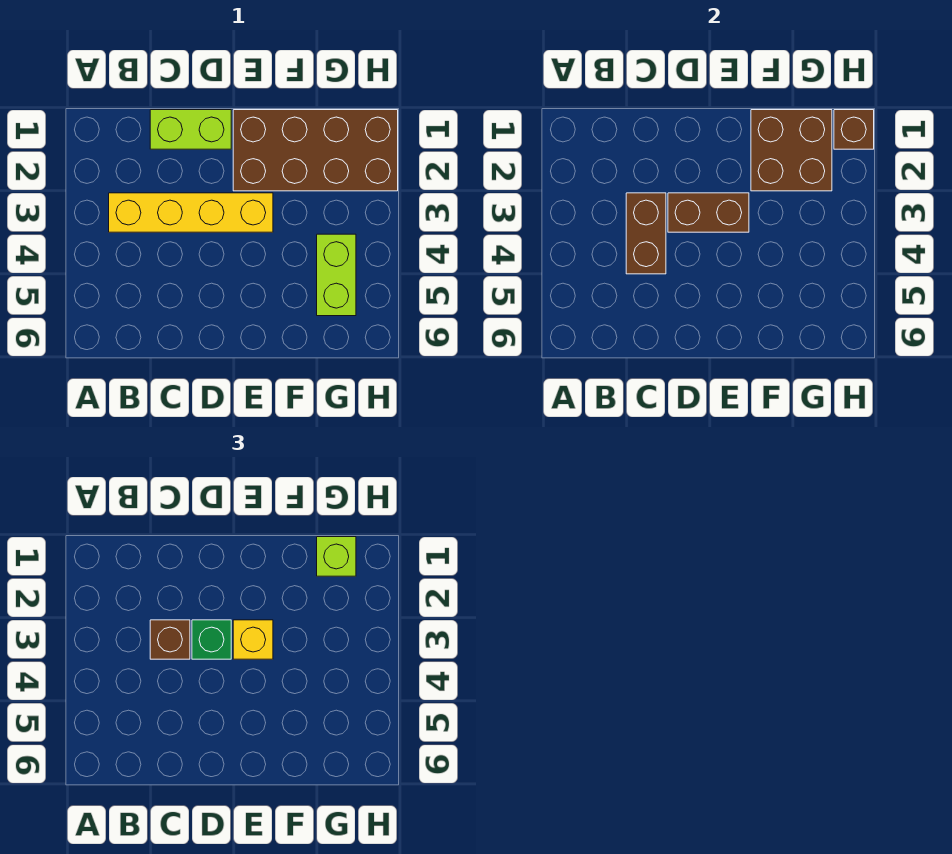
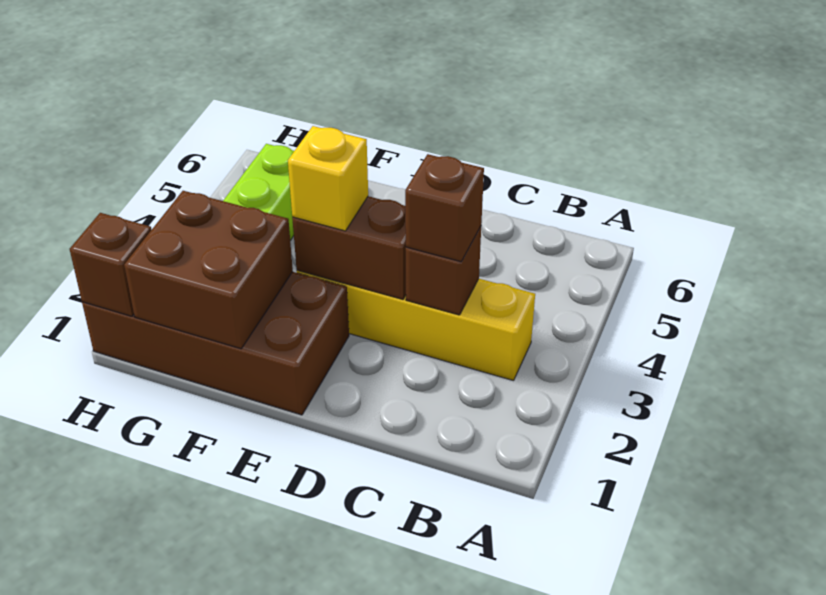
lime brick C1:D1 level 1 -> none
brown brick C3:C4 level 2 -> brown brick C3 level 2
green brick D3 level 3 -> none
lime brick G1 level 3 -> none

